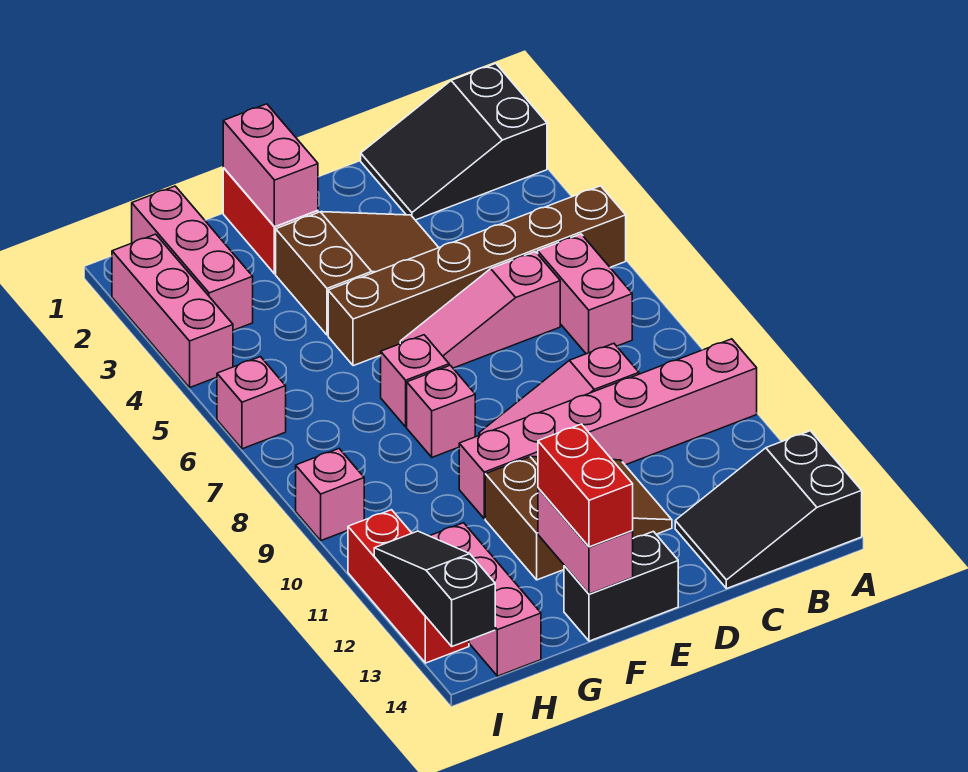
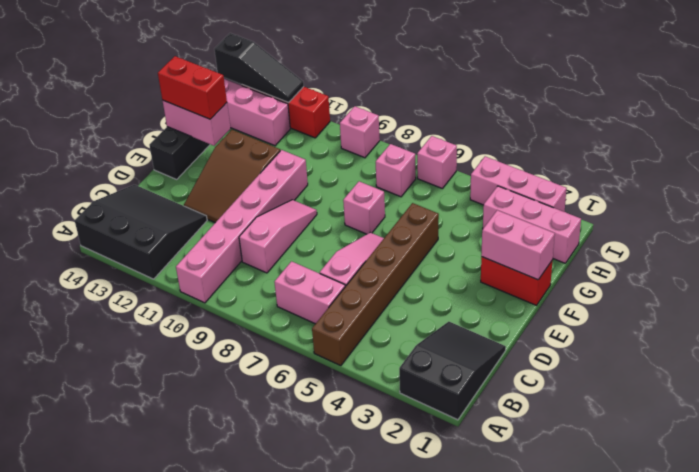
black slope A13:C14 level 1 top A -> black slope A12:C14 level 1 top A
brown slope D3:F4 level 1 top F -> none
pink brick F8 level 1 -> pink brick H7 level 1

